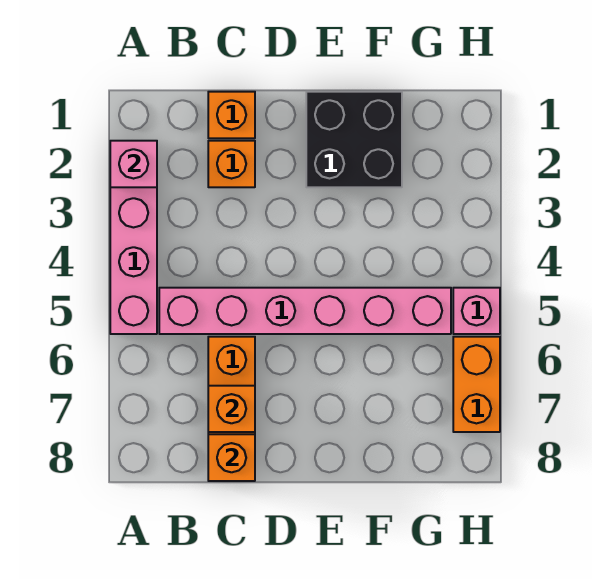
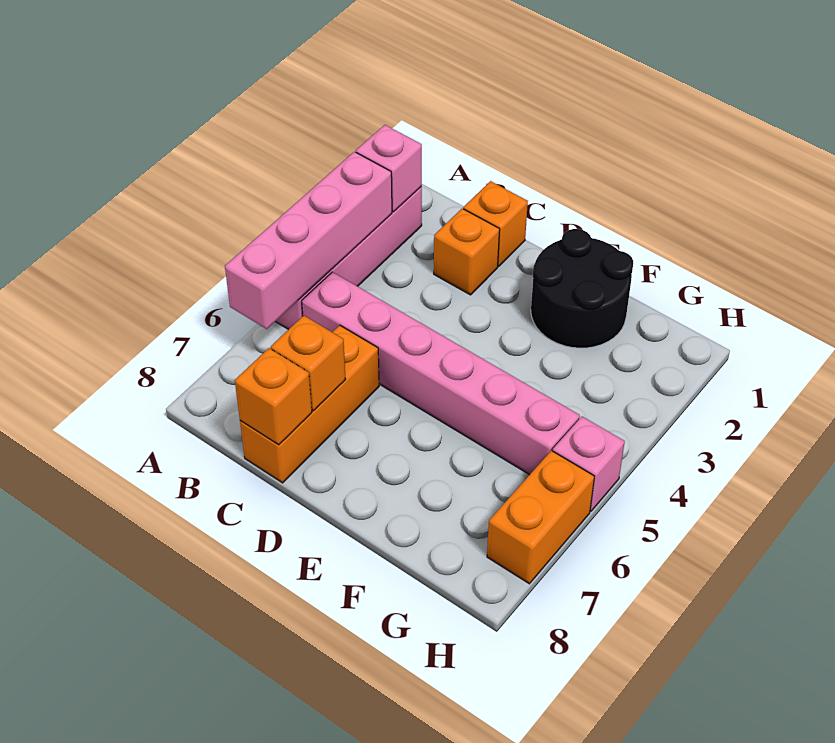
none -> pink brick A3:A6 level 2
black brick E1:F2 level 1 -> black round brick E1:F2 level 1

